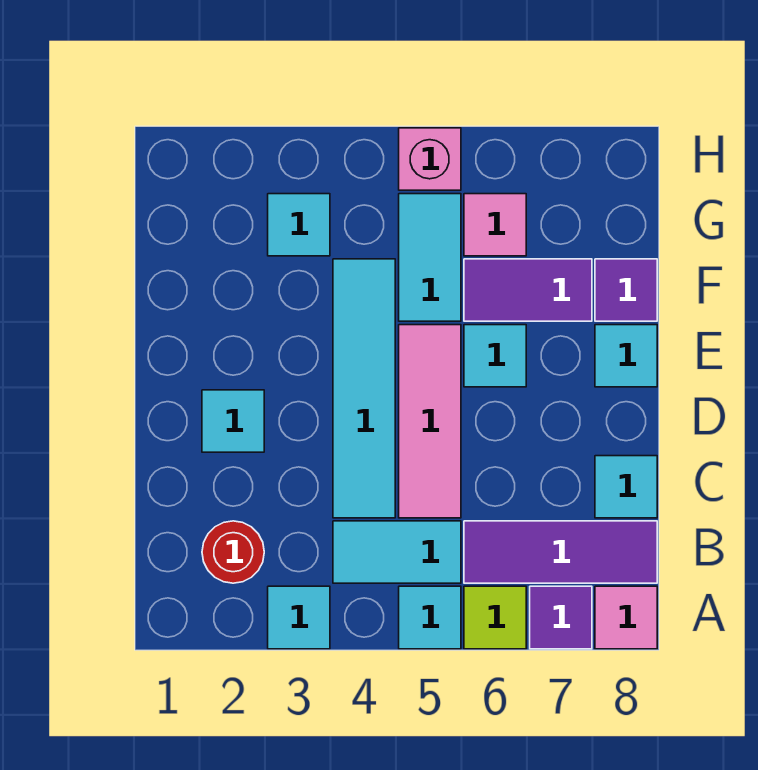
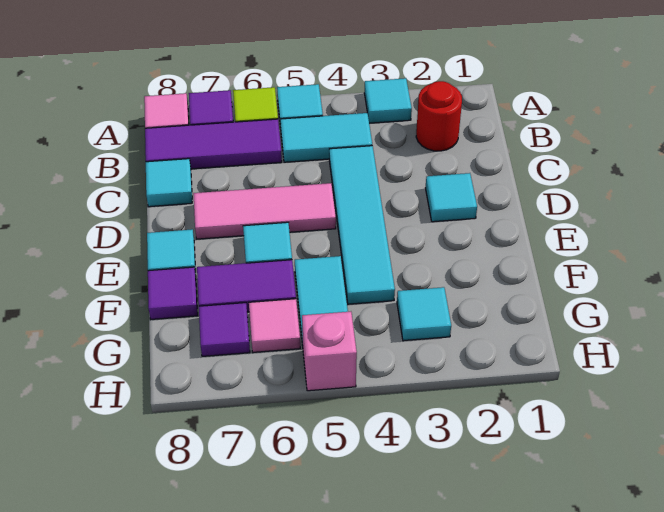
pink tile C5:E5 level 1 -> pink tile D5:D7 level 1
none -> purple tile G7 level 1

